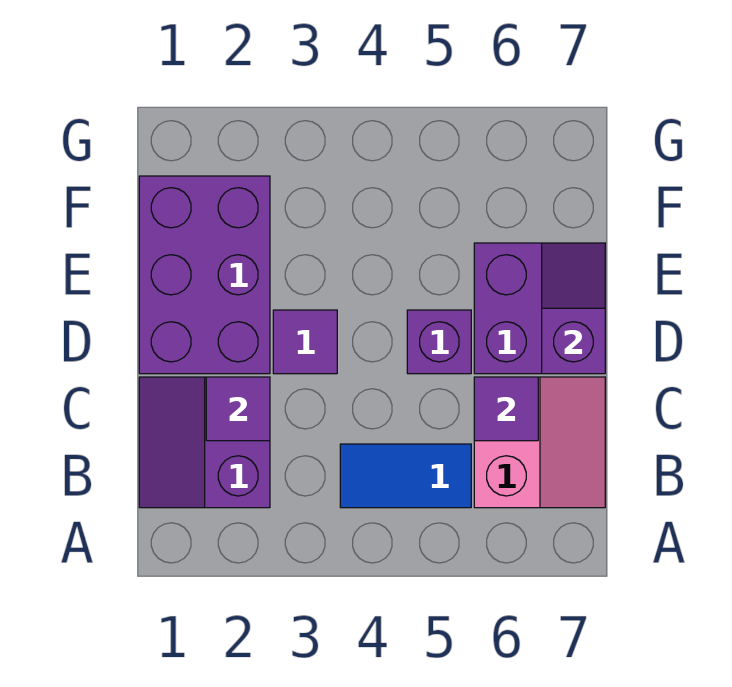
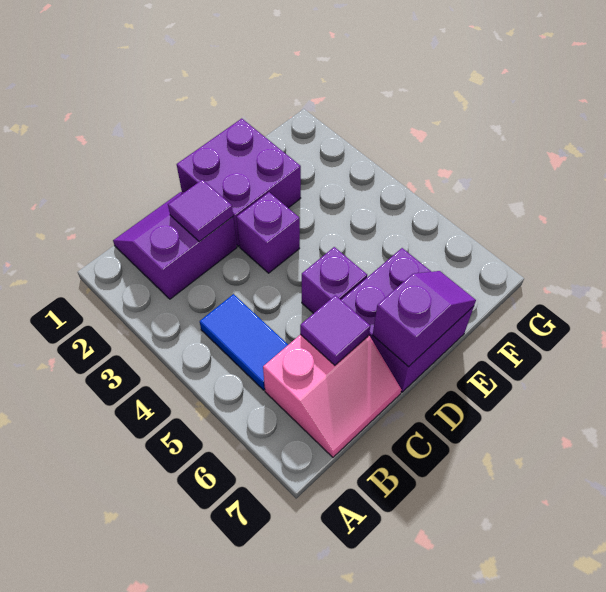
purple brick D1:F2 level 1 -> purple brick D1:E2 level 1
purple tile D3 level 1 -> purple brick D3 level 1

